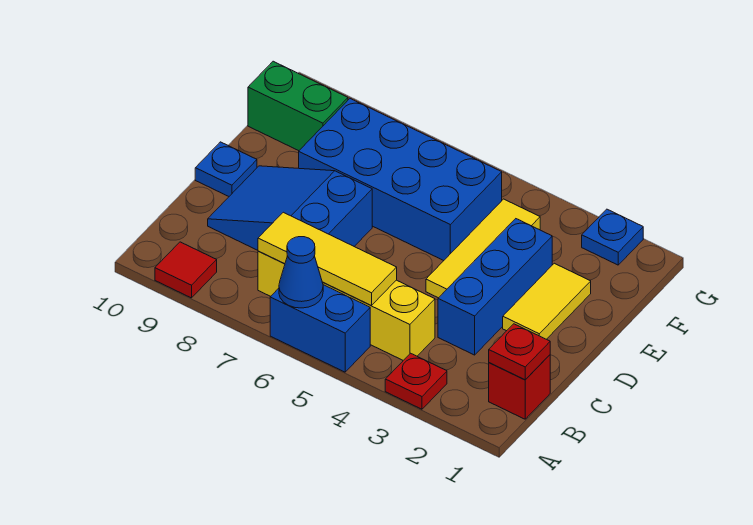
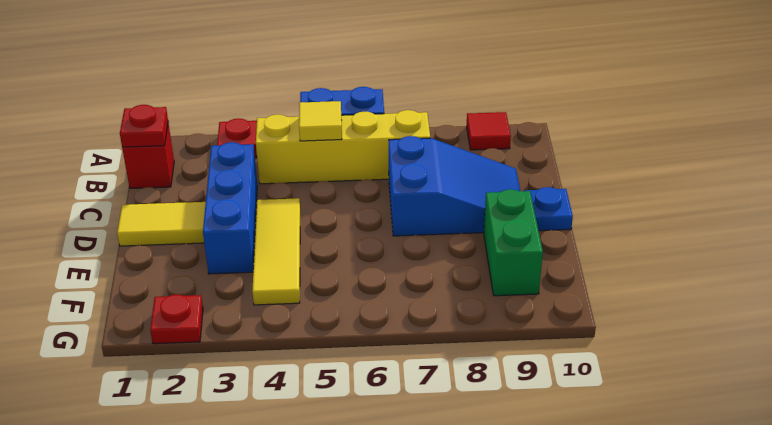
blue cone A6 level 2 -> none
yellow tile B5:B7 level 2 -> yellow tile B5 level 2
yellow tile D2:E2 level 1 -> yellow tile D1:D2 level 1
blue brick E5:F8 level 1 -> none
green brick F9:F10 level 1 -> green brick E9:F9 level 1
blue plate G2 level 1 -> red plate G2 level 1

